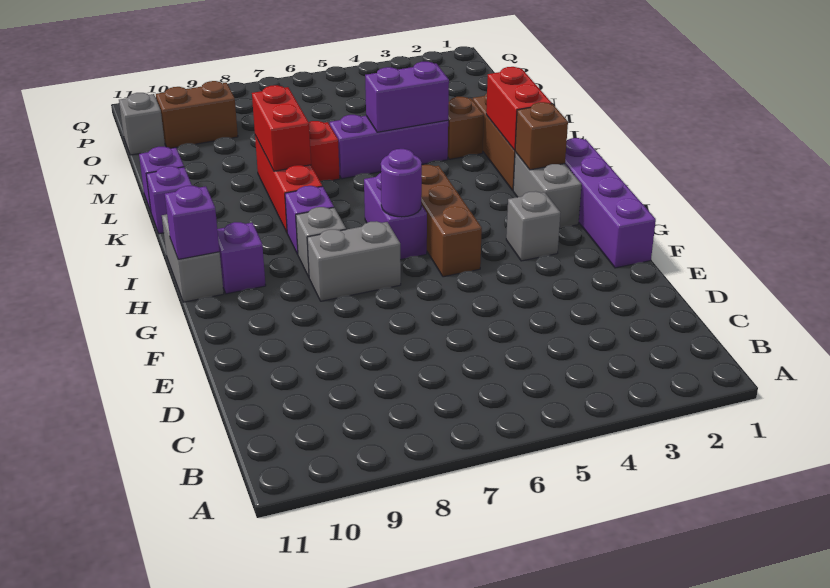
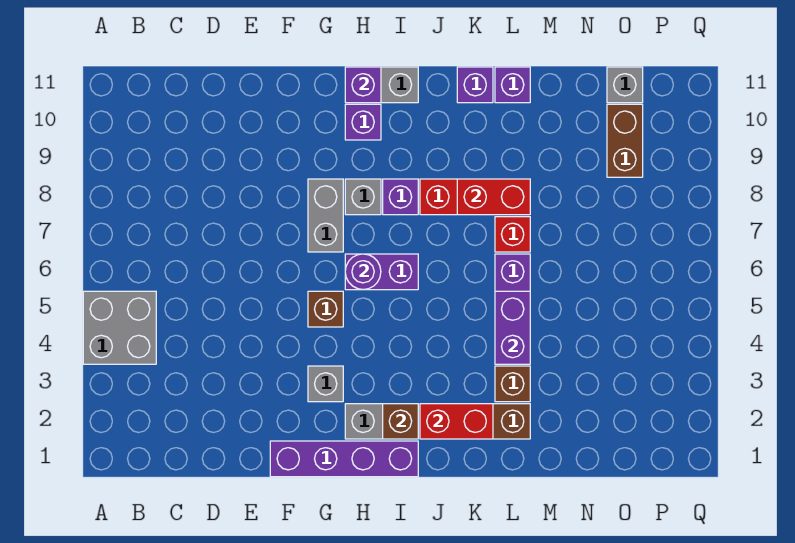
none -> grey brick A4:B5 level 1
brown brick G5:I5 level 1 -> brown brick G5 level 1

